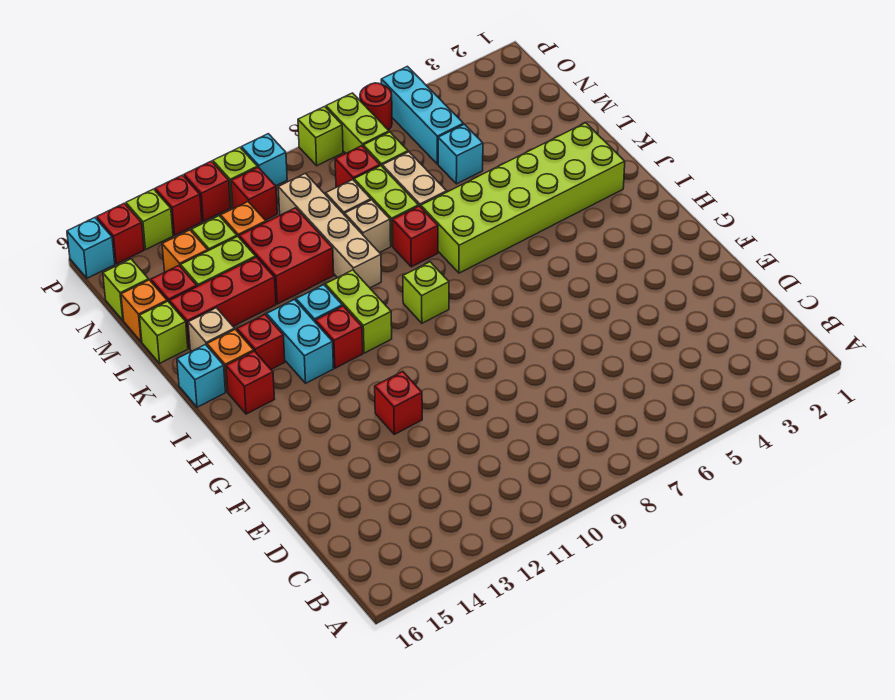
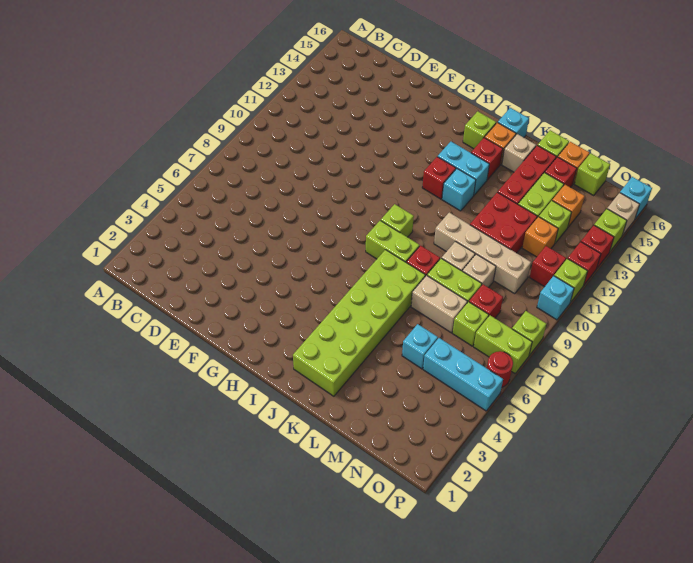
red brick F12 level 1 -> none
lime brick I11:J11 level 1 -> lime brick I8:J8 level 1
red brick I15 level 1 -> lime brick I15 level 1
red brick P15 level 1 -> tan brick P15 level 1

